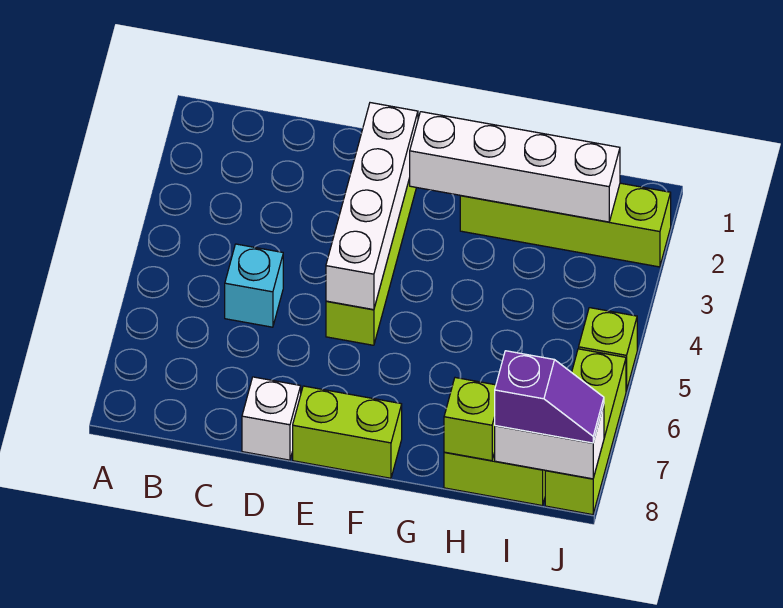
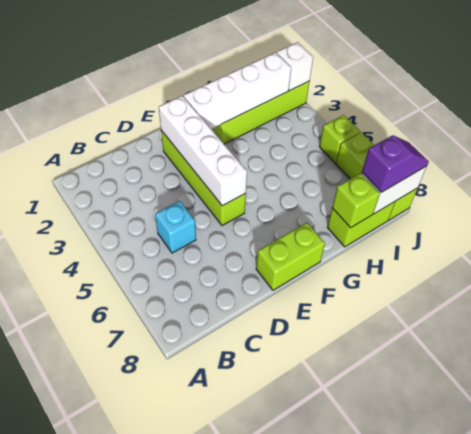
white brick D8 level 1 -> white brick J2 level 2

